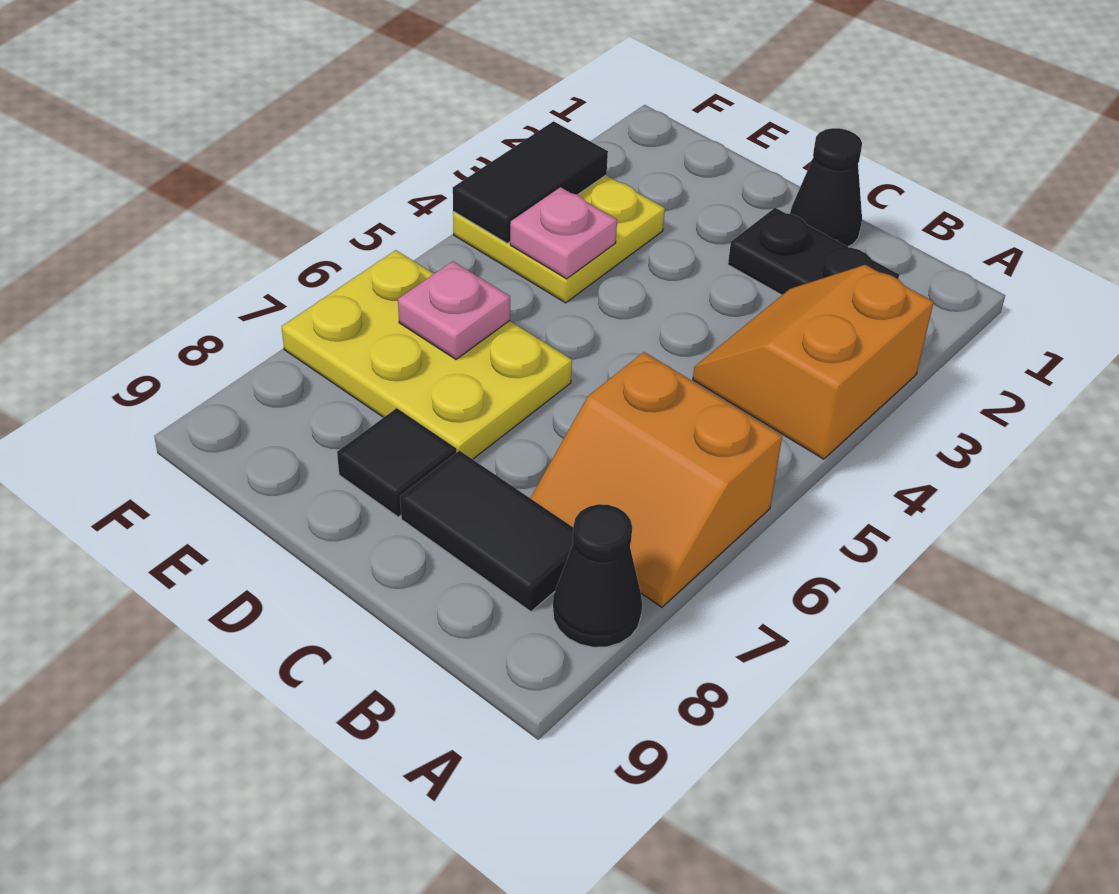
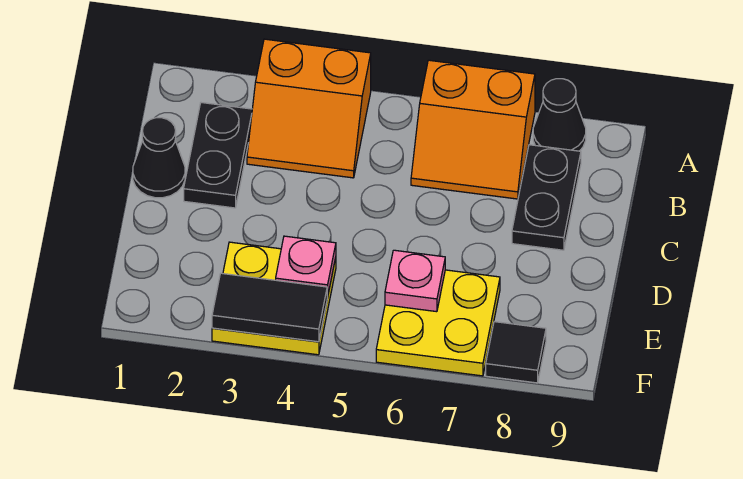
orange slope A6:B7 level 1 top 6 -> orange slope A6:B7 level 1 top A
black tile B8:C8 level 1 -> black plate B8:C8 level 1
yellow plate D6:F7 level 1 -> yellow plate E6:F7 level 1
black tile D8 level 1 -> black tile F8 level 1

